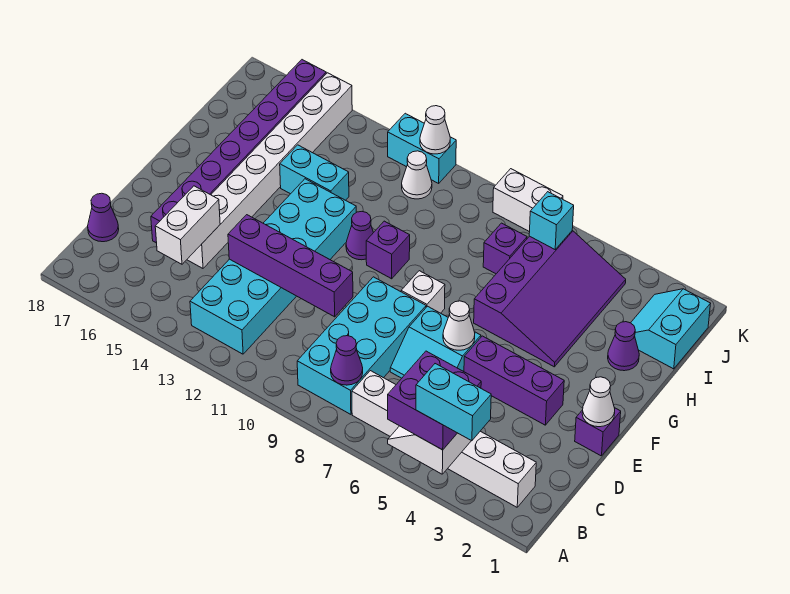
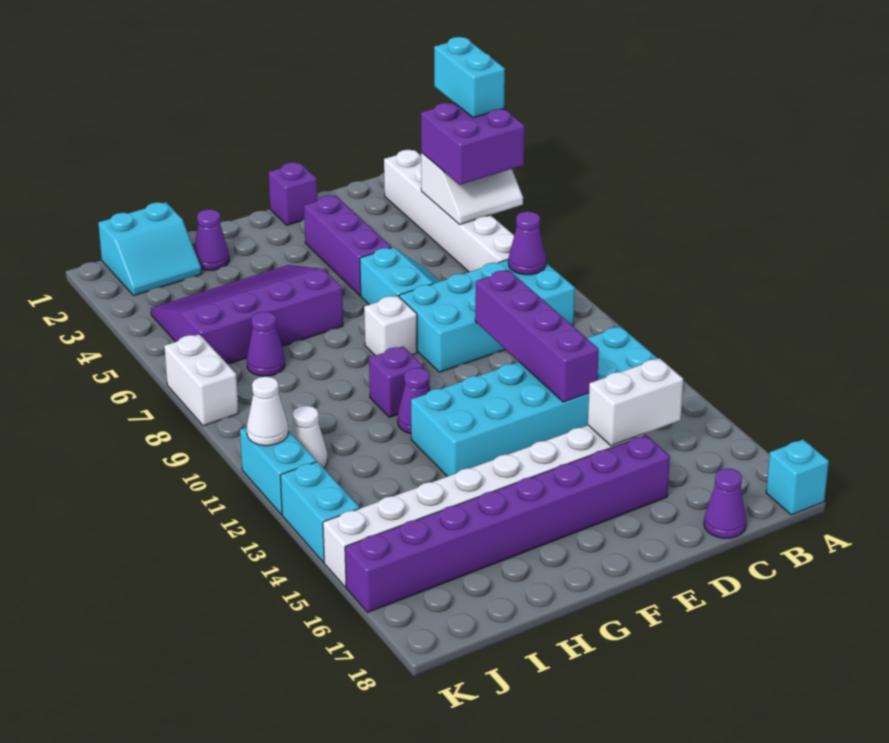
white cone E1 level 2 -> none
white cone E6 level 2 -> none
cyan brick H13:H14 level 1 -> cyan brick K13:K14 level 1
purple brick I7 level 1 -> purple cone I7 level 1
cyan brick J6 level 2 -> cyan brick A18 level 1

